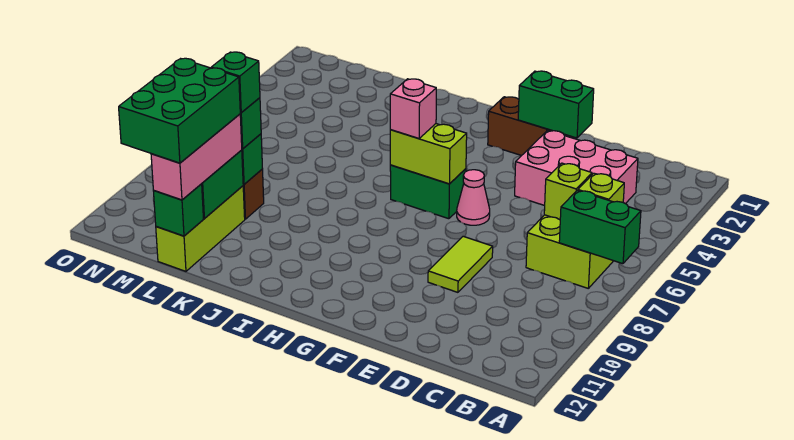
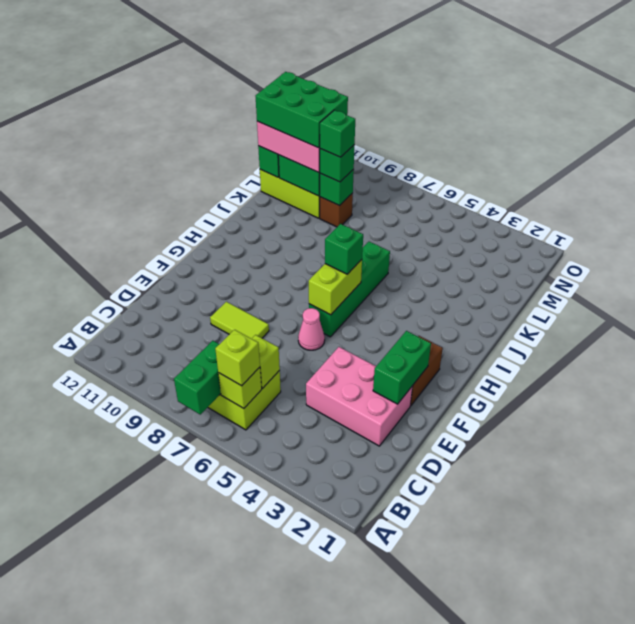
none -> lime brick B6 level 3
pink brick C3:E4 level 1 -> pink brick D2:E4 level 1
green brick G6:H6 level 1 -> green brick G6:J6 level 1
pink brick H6 level 3 -> green brick H6 level 3

